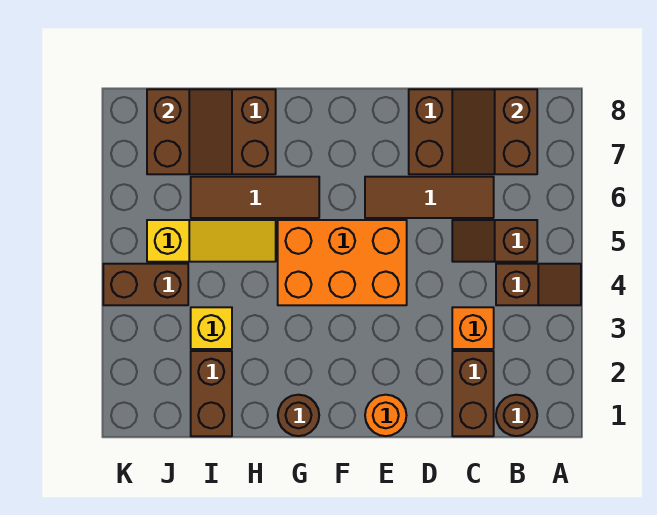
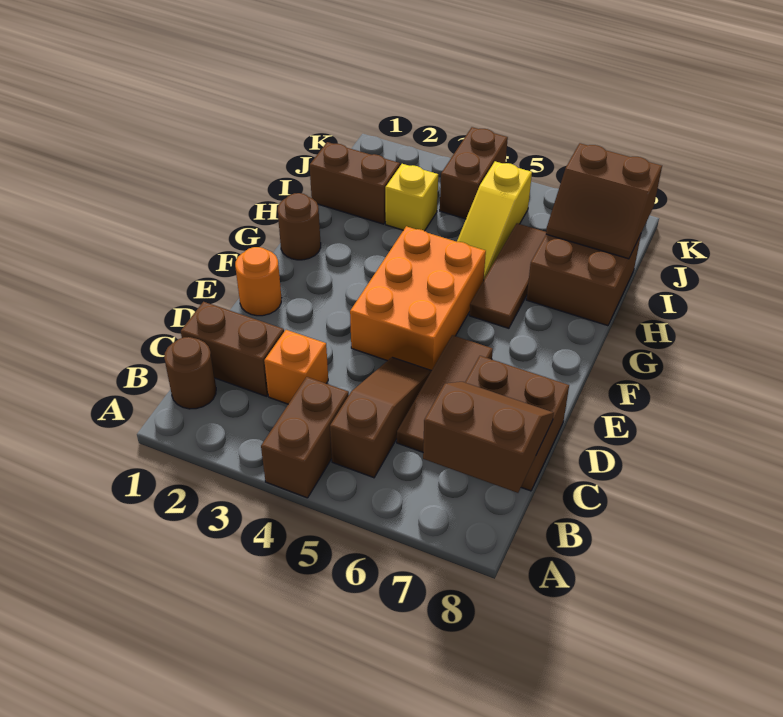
brown slope A4:B4 level 1 top B -> brown brick A4:B4 level 1
brown slope B5:C5 level 1 top B -> brown slope B5:D5 level 1 top B

